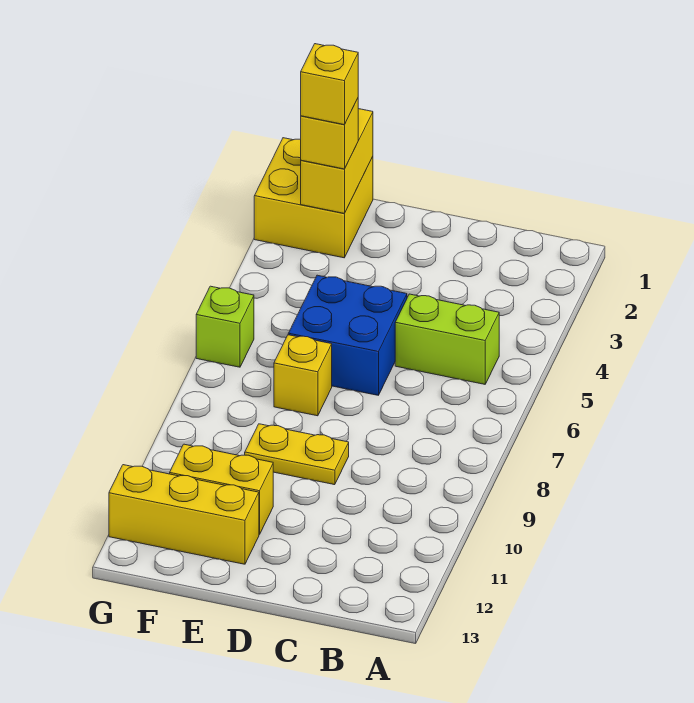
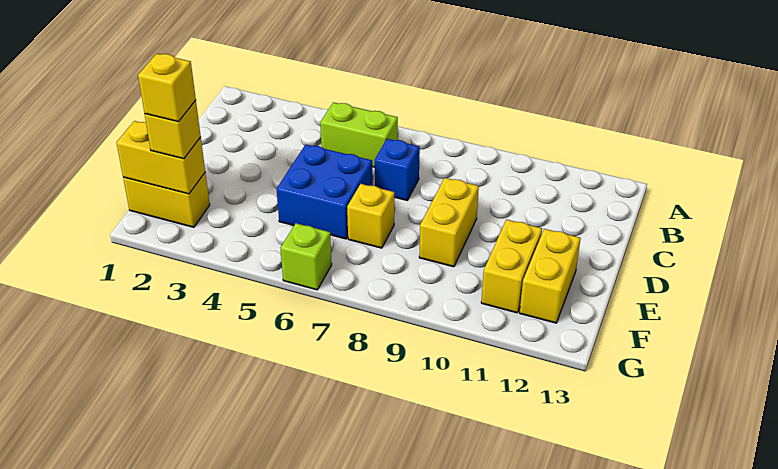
lime brick B5:C5 level 1 -> lime brick B5:B6 level 1
none -> blue brick C7 level 1
yellow plate D9:E9 level 1 -> yellow brick D9:E9 level 1
yellow brick E12:G12 level 1 -> yellow brick E12:F12 level 1
yellow brick F1:G2 level 1 -> yellow brick F1:F2 level 1

